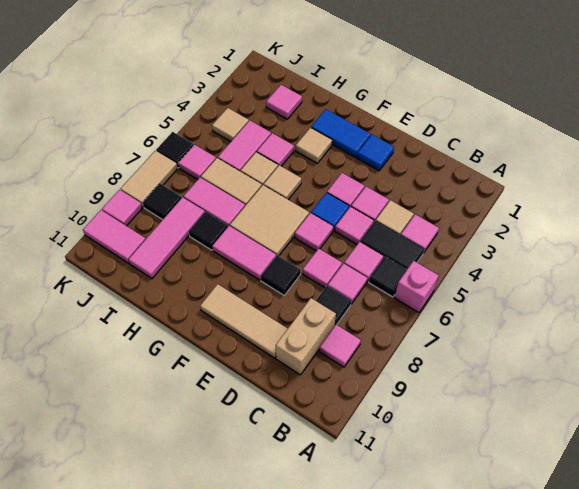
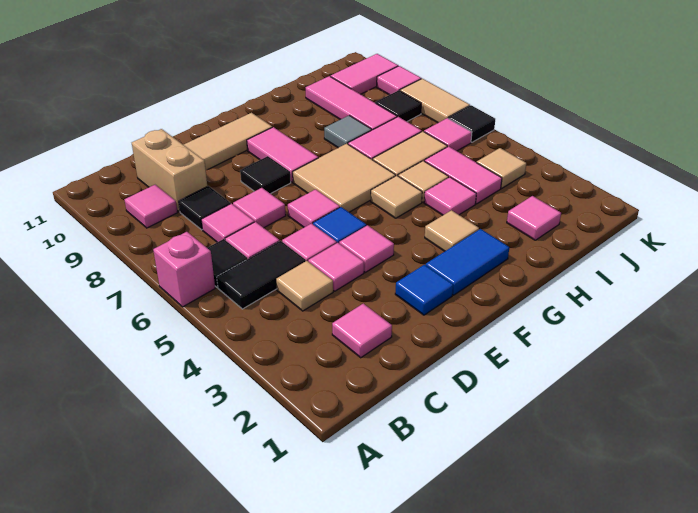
pink tile B4 level 1 -> pink tile C2 level 1
pink tile F8:G8 level 1 -> pink tile F8:F9 level 1
black tile H8 level 1 -> grey tile H8 level 1

